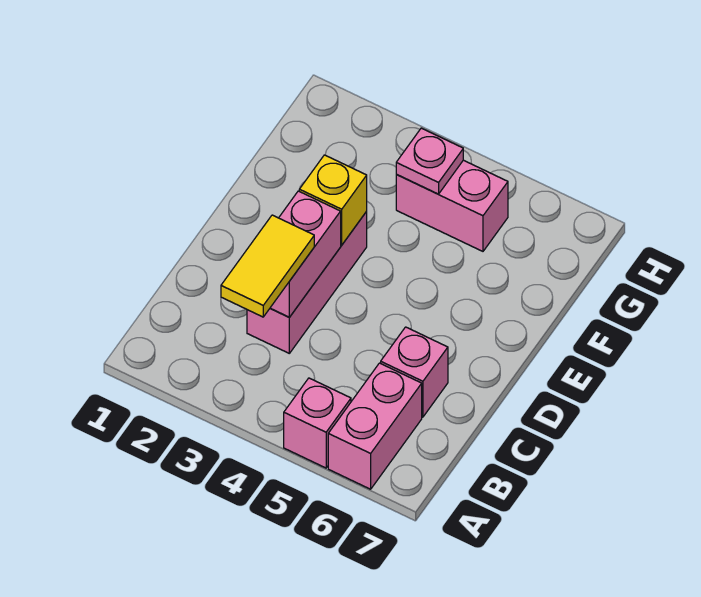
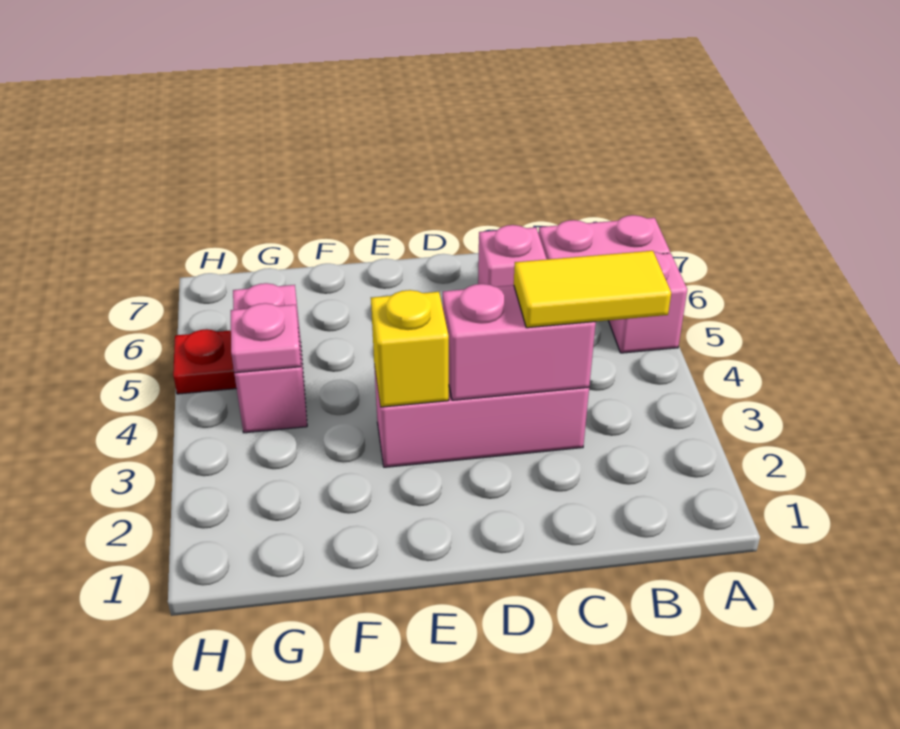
none -> red plate H5 level 1

